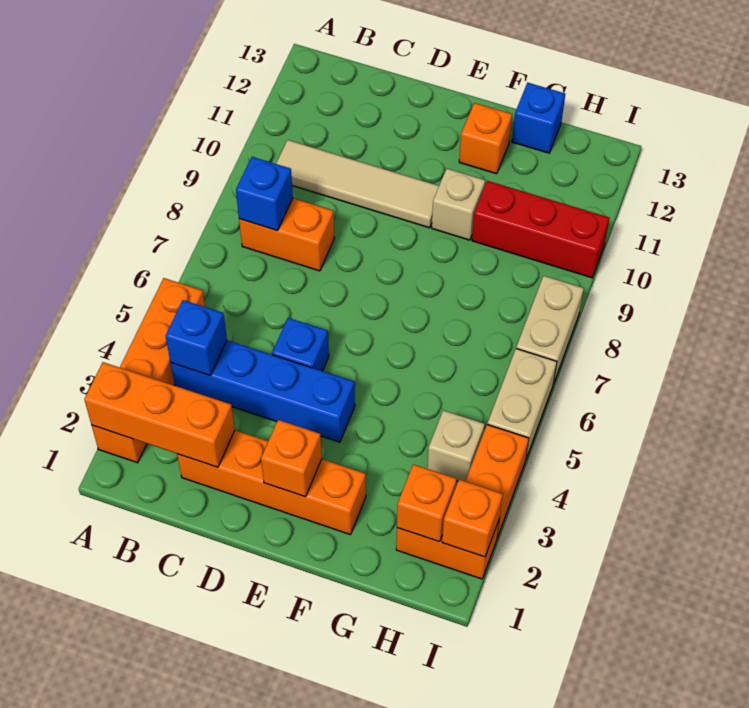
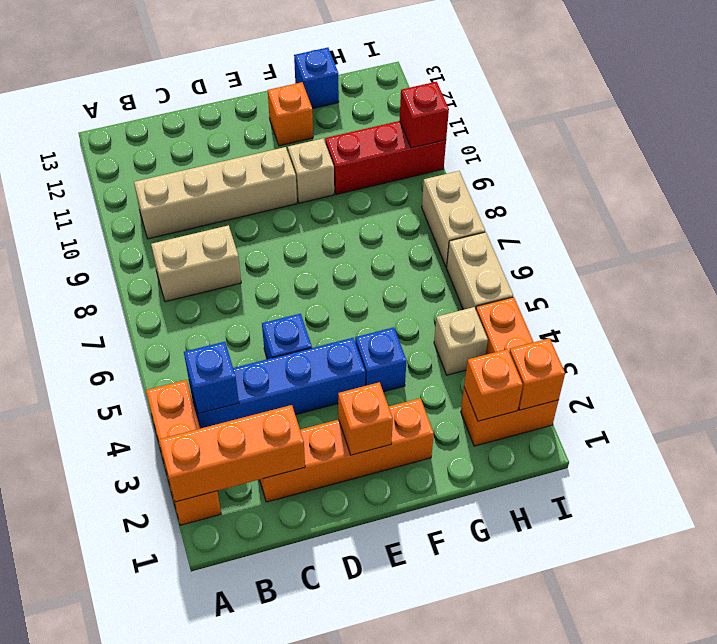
orange brick A2:A5 level 1 -> orange brick A2:A4 level 1
orange brick B8:C8 level 1 -> tan brick B8:C8 level 1
blue brick B8 level 2 -> blue brick F4 level 1
tan tile B10:E10 level 1 -> tan brick B10:E10 level 1
none -> red brick I10 level 2

